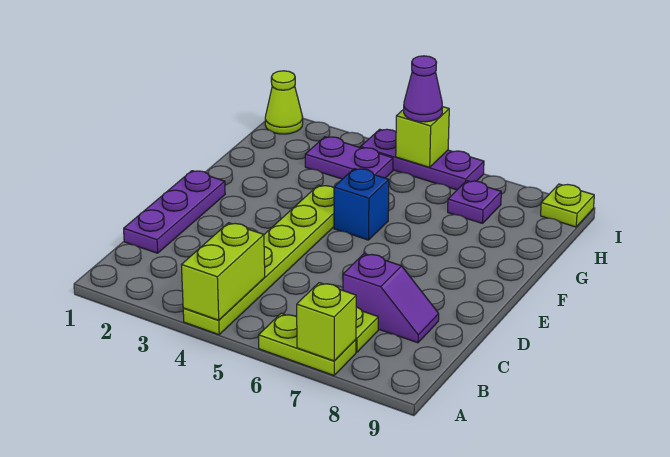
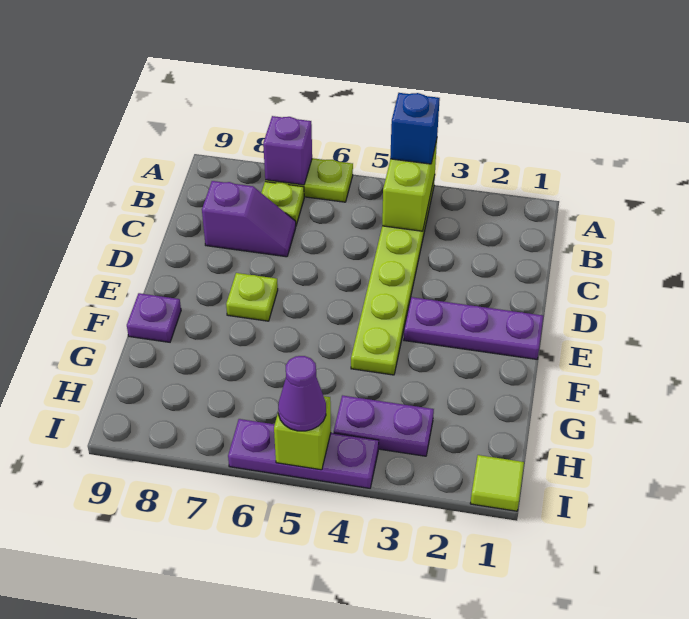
lime brick A7 level 2 -> purple brick A7 level 2
purple plate C1:E1 level 1 -> purple plate E1:E3 level 1
purple slope C7:C8 level 1 top 7 -> purple slope C7:C8 level 1 top 8
blue brick F5 level 1 -> blue brick A4 level 3
purple plate H7 level 1 -> purple plate F9 level 1
lime cone I1 level 1 -> lime tile I1 level 1
lime plate I9 level 1 -> lime plate E7 level 1

